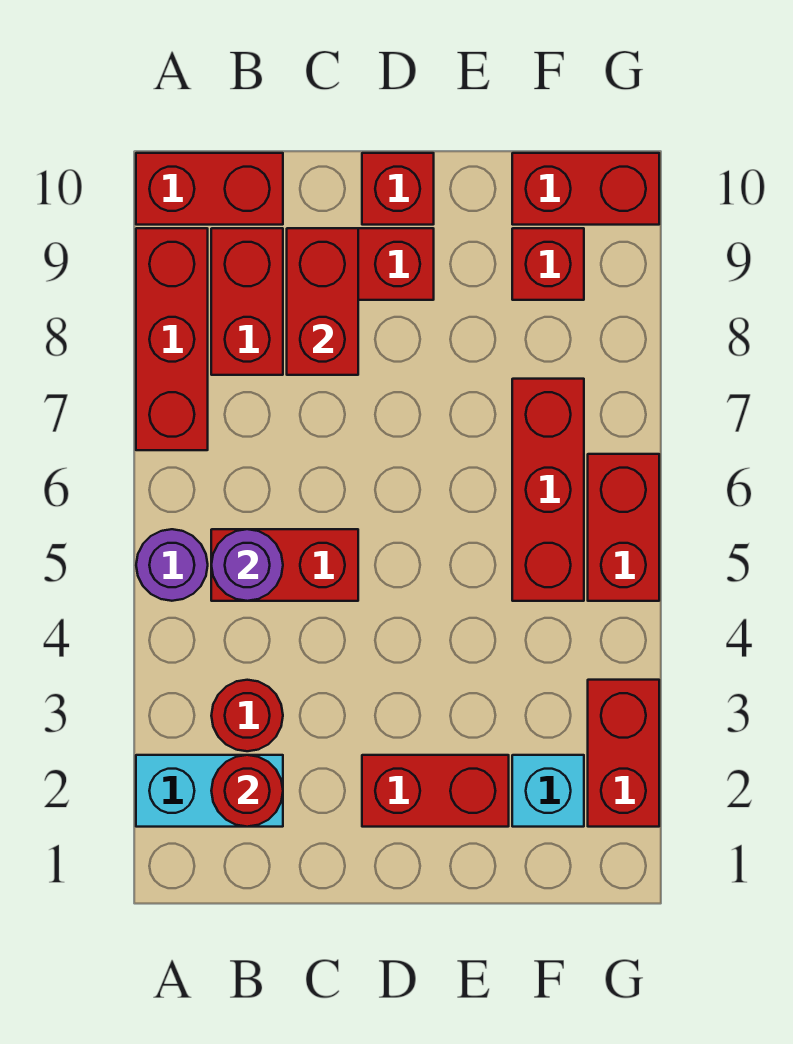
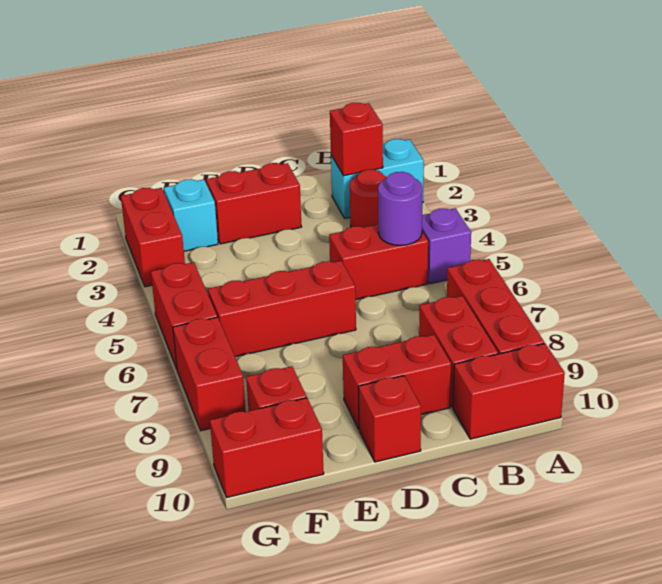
purple round brick A5 level 1 -> purple brick A5 level 1
red round brick B2 level 2 -> red brick B2 level 2
red brick C8:C9 level 2 -> red brick G7:G8 level 1
red brick F5:F7 level 1 -> red brick D6:F6 level 1

